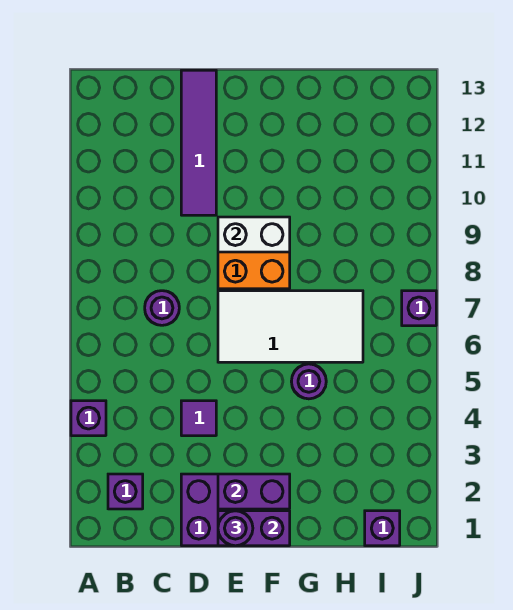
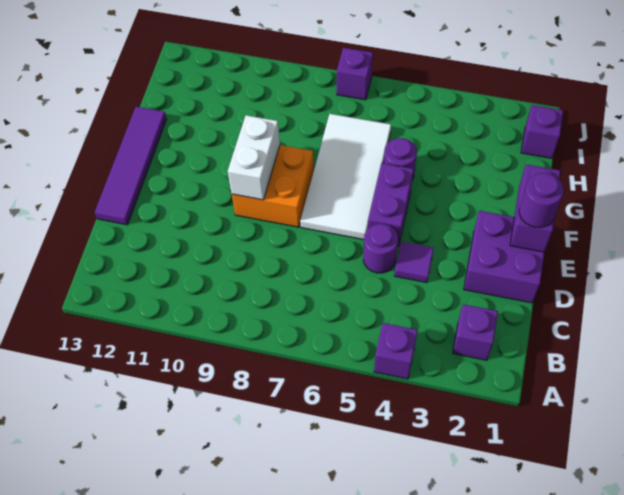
purple round brick C7 level 1 -> purple round brick D5 level 1
purple tile D10:D13 level 1 -> purple tile D13:G13 level 1
purple brick E2:F2 level 2 -> purple brick E5:F5 level 1

